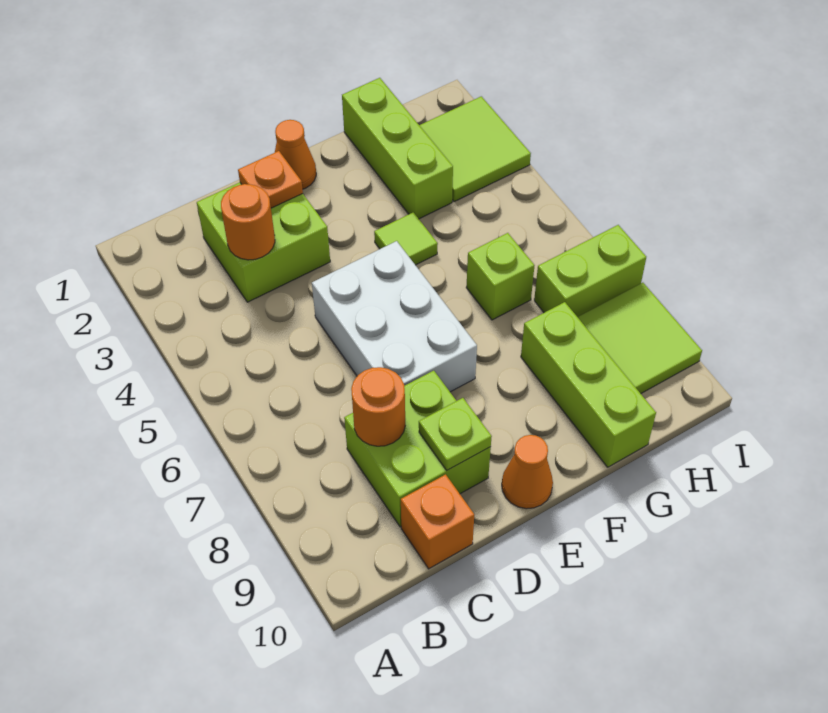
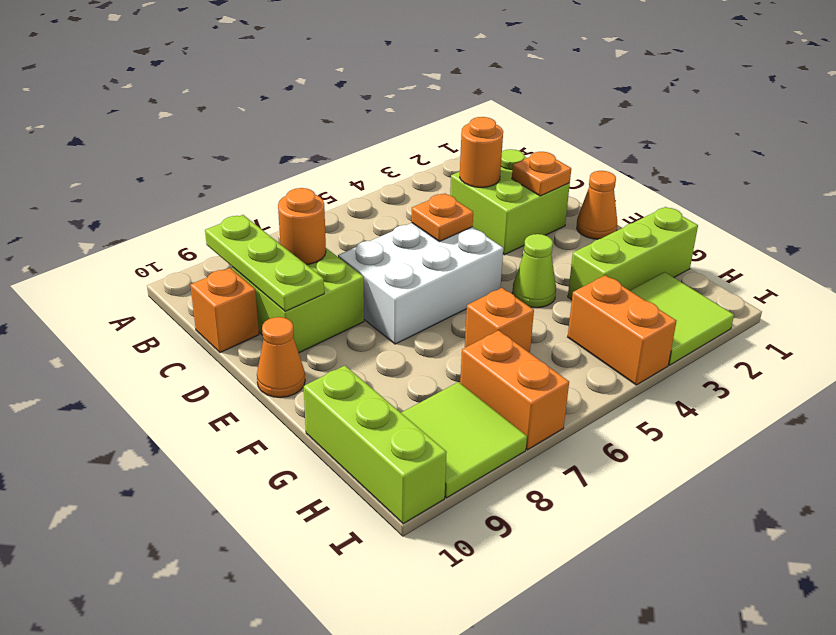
none -> orange plate D5 level 2
lime plate D9 level 2 -> lime plate B9:D9 level 2
lime tile F4 level 1 -> lime cone F4 level 1
lime brick G6 level 1 -> orange brick G6 level 1
lime brick G8:G10 level 1 -> lime brick G10:I10 level 1
none -> orange brick H4:I4 level 1
lime brick H7:I7 level 1 -> orange brick H7:I7 level 1

